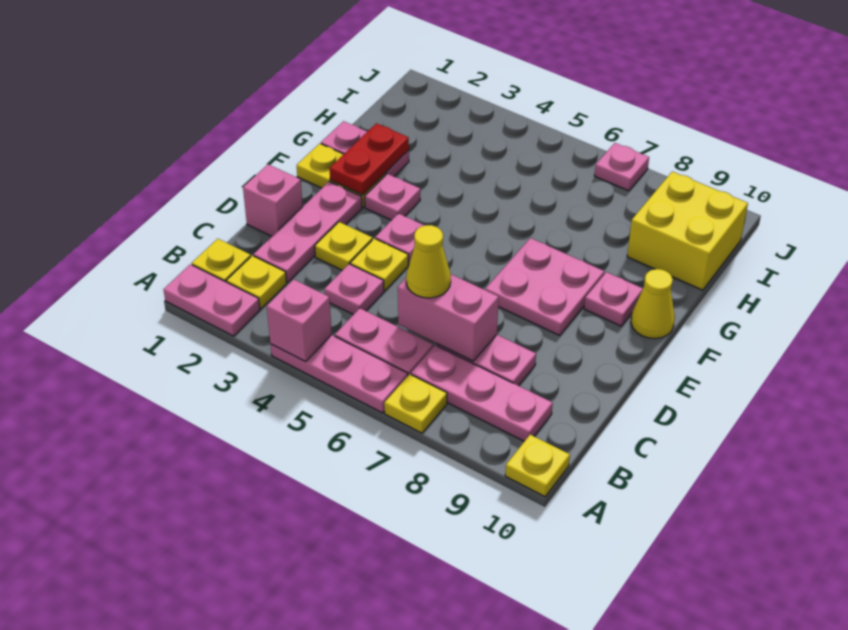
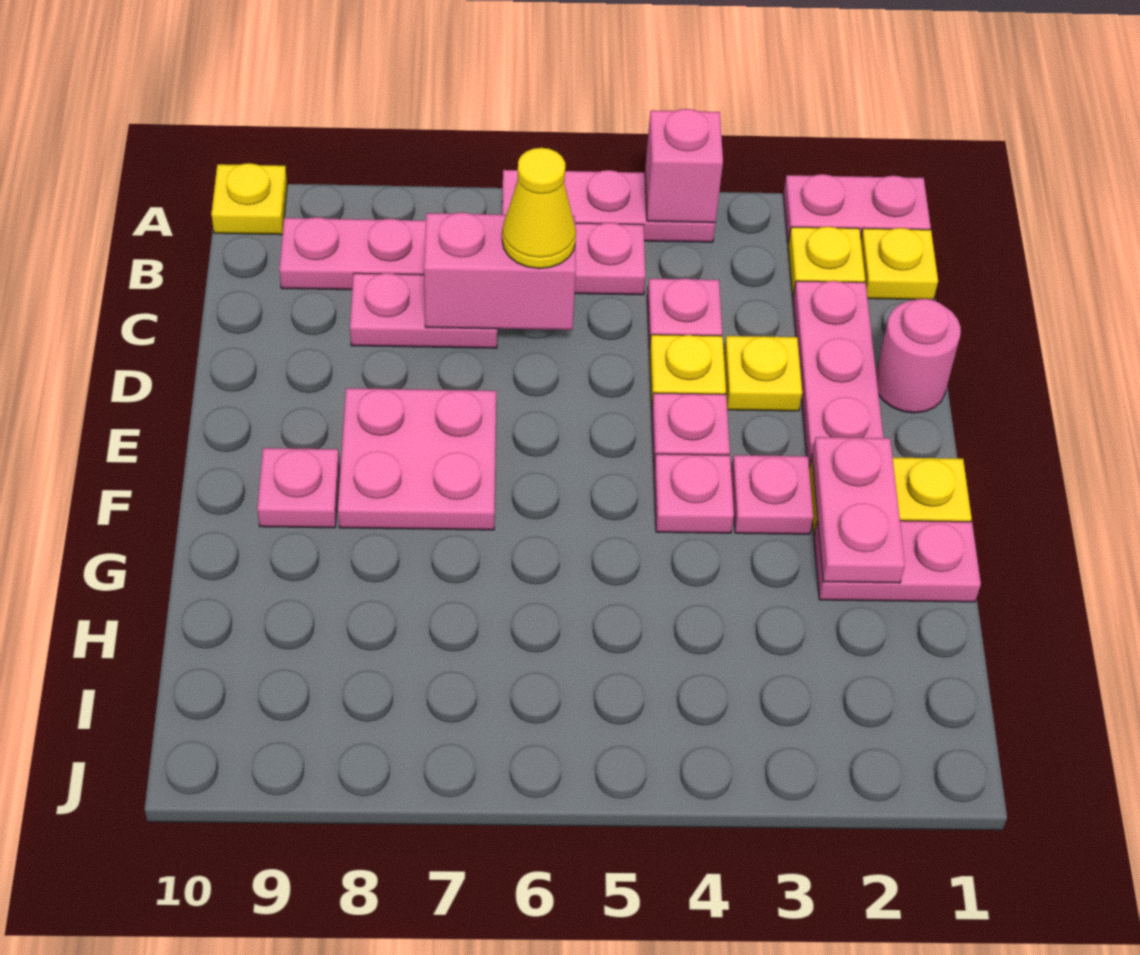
yellow plate A7 level 1 -> none
pink brick D1 level 1 -> pink round brick D1 level 1
red plate F2:G2 level 2 -> pink plate F2:G2 level 2
yellow cone F10 level 1 -> none
yellow brick H9:I10 level 1 -> none
pink plate J7 level 1 -> pink plate F4 level 1

